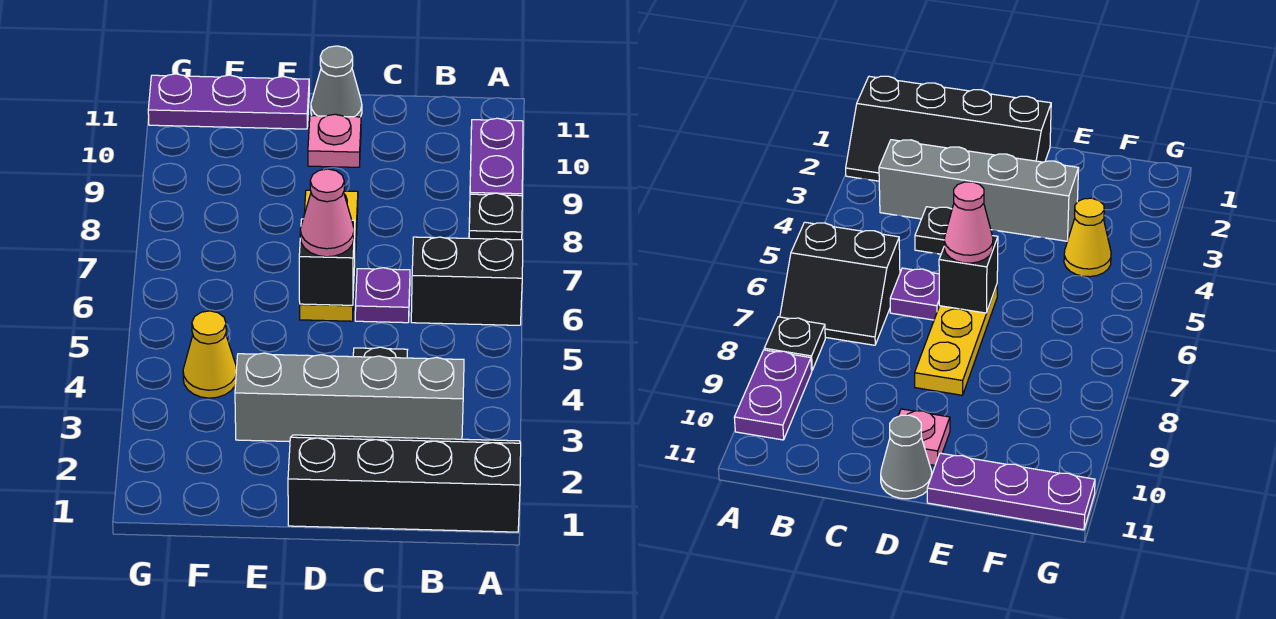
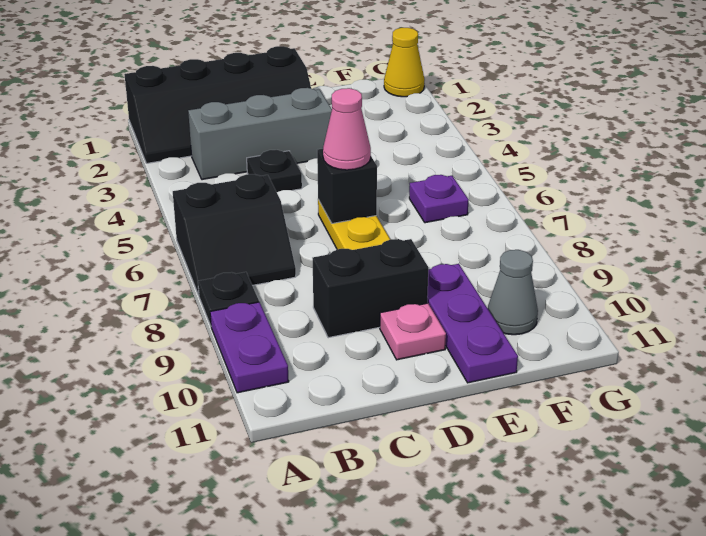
grey brick B3:E3 level 1 -> grey brick B3:D3 level 1
purple plate C6 level 1 -> purple plate F6 level 1
none -> black brick C9:D9 level 1
grey cone D11 level 1 -> grey cone F10 level 1
purple plate E11:G11 level 1 -> purple plate E9:E11 level 1
yellow cone F4 level 1 -> yellow cone G1 level 1

